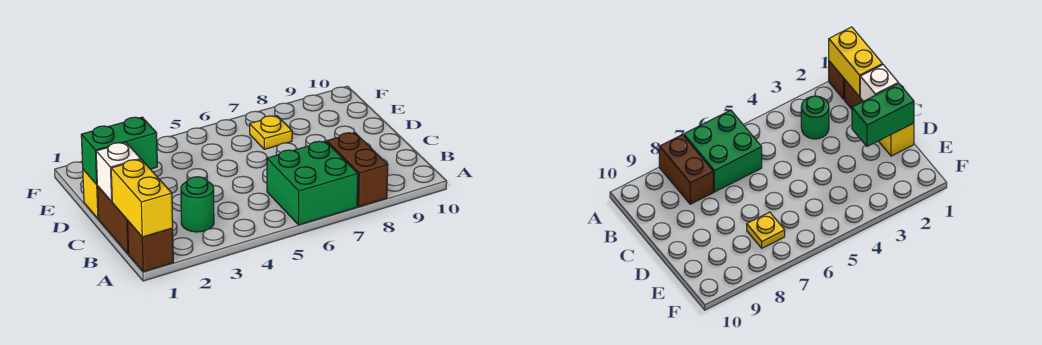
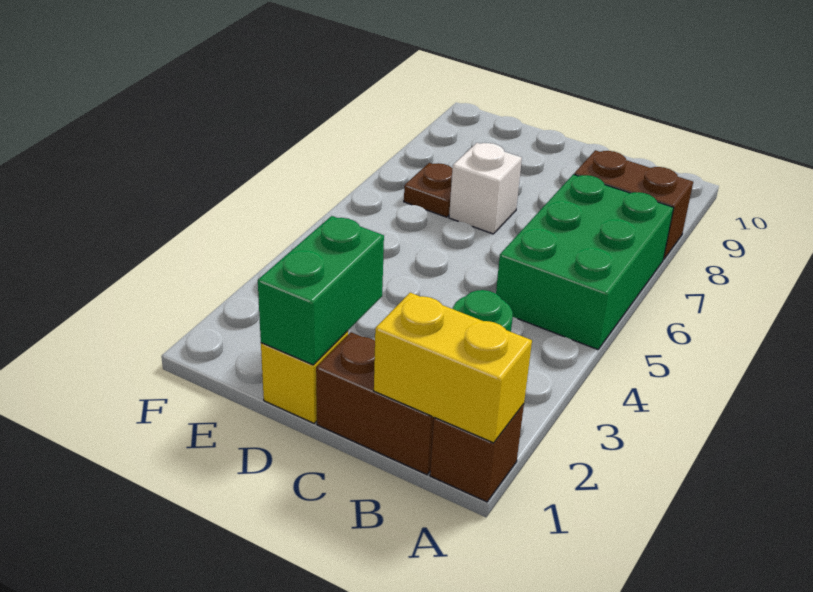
green brick A6:B7 level 1 -> green brick A5:B7 level 1
white brick C1 level 2 -> white brick D7 level 1
yellow plate E7 level 1 -> brown plate E7 level 1

